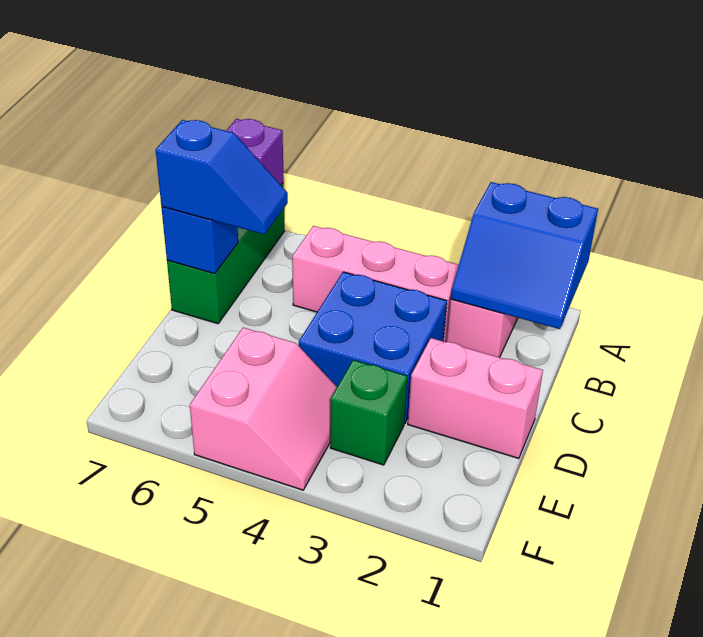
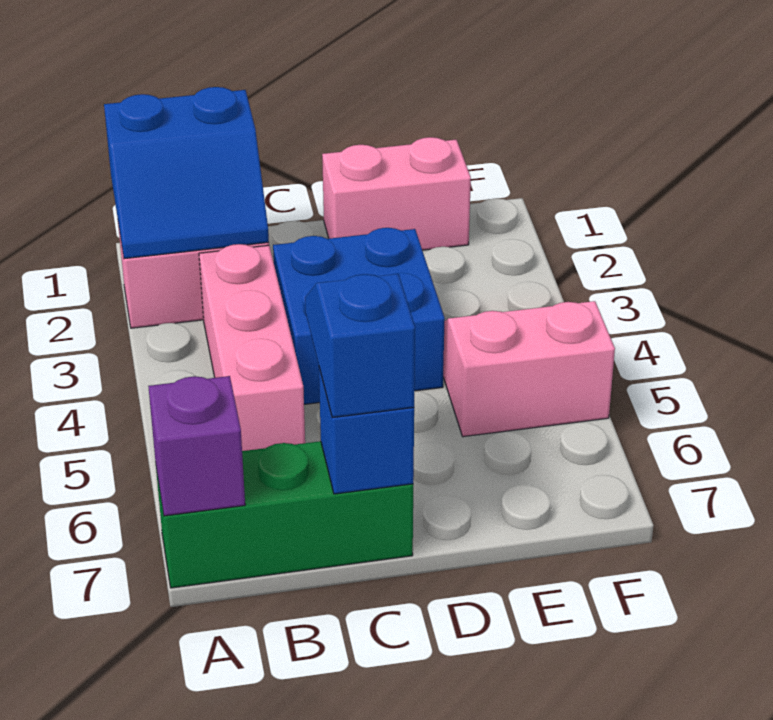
blue slope A1:B2 level 2 top A -> blue slope A1:B2 level 2 top 1
pink brick D1:D2 level 1 -> pink brick D1:E1 level 1
green brick E3 level 1 -> none

